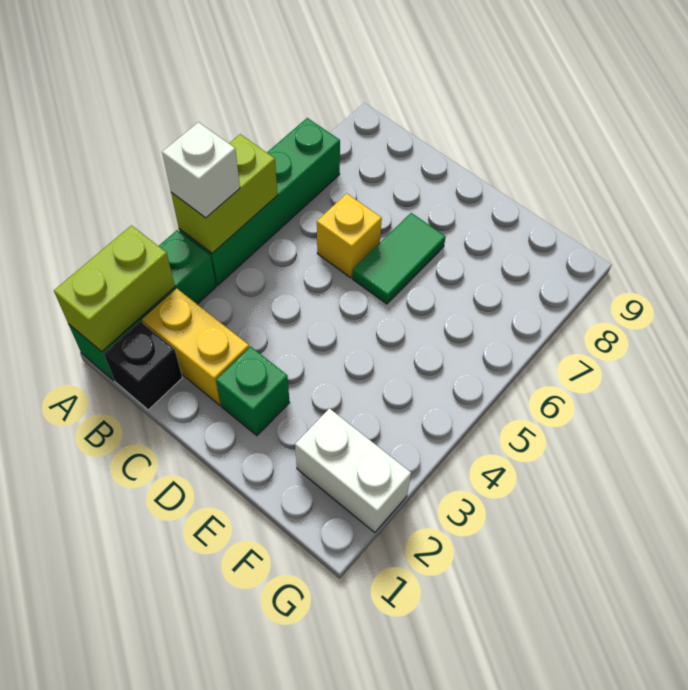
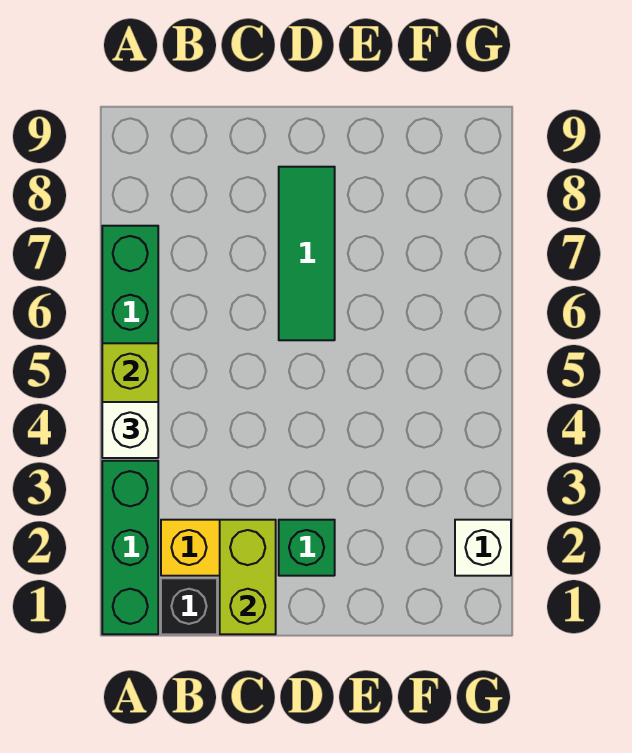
lime brick A1:A2 level 2 -> lime brick C1:C2 level 2
yellow brick C6 level 1 -> none
green tile D6:D7 level 1 -> green tile D6:D8 level 1
white brick F2:G2 level 1 -> white brick G2 level 1

